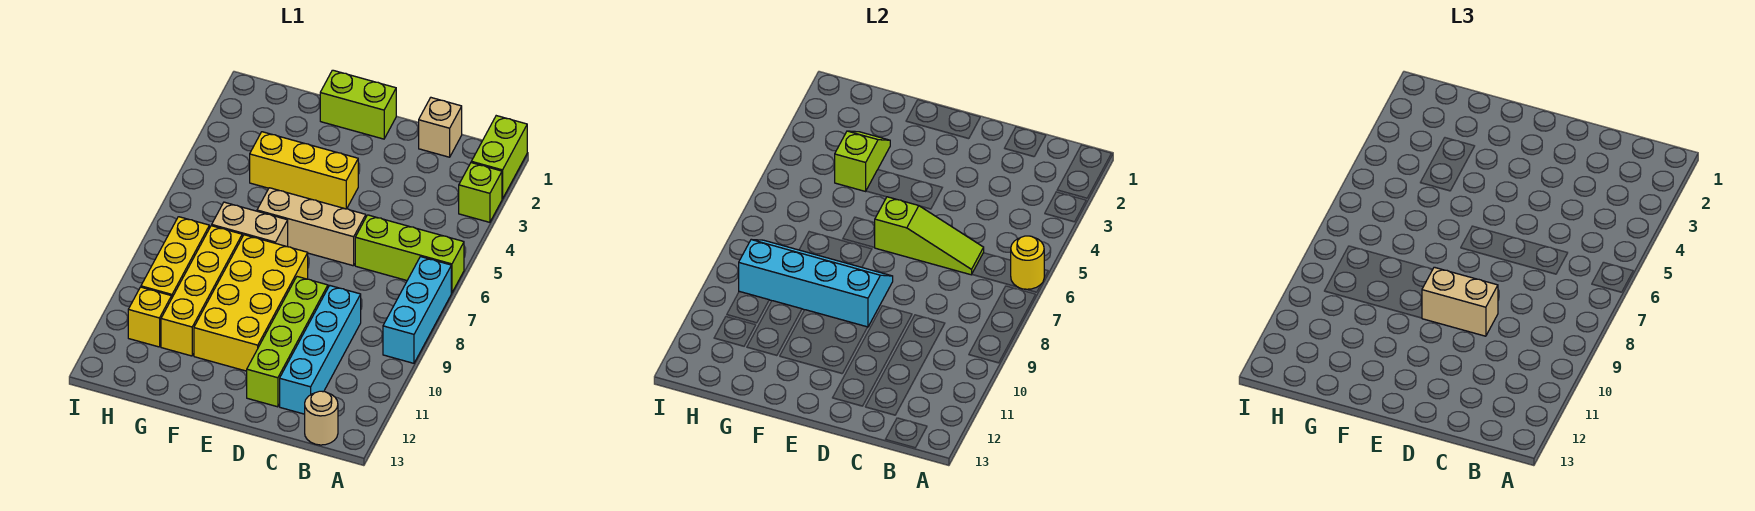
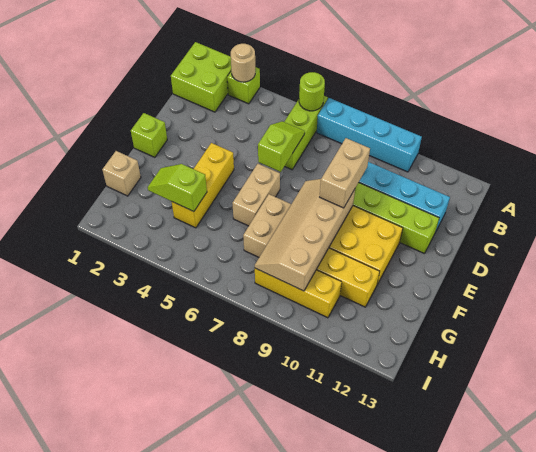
lime brick A1:A2 level 1 -> lime brick A1:B2 level 1
yellow round brick A6 level 2 -> lime round brick A6 level 2
cyan brick A7:A9 level 1 -> cyan brick A7:A10 level 1
tan round brick B13 level 1 -> tan round brick A3 level 2
tan brick C1 level 1 -> tan brick G1 level 1
lime slope C6:E6 level 2 top E -> lime slope C6:D6 level 2 top D
tan brick D6:F6 level 1 -> tan brick E6:F6 level 1
lime brick E1:F1 level 1 -> lime brick E1 level 1
cyan slope E8:H9 level 2 top 9 -> tan slope E8:H9 level 2 top 9
yellow brick H11 level 1 -> none

